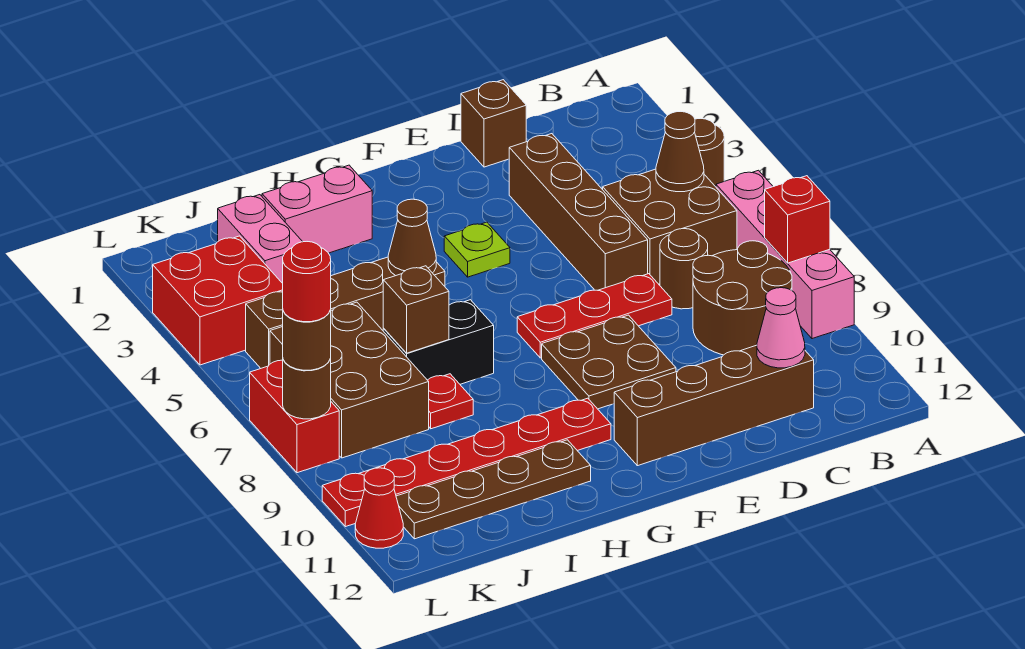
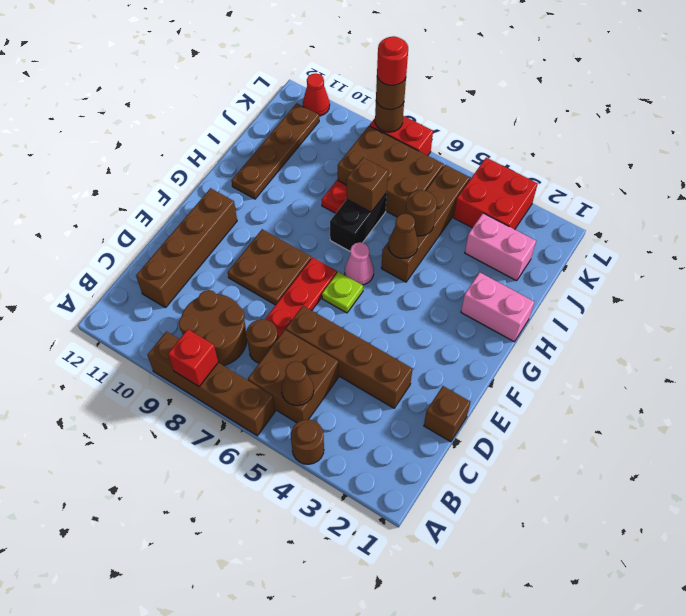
pink brick A6:A9 level 1 -> brown brick A6:A9 level 1
pink cone C11 level 2 -> pink cone G6 level 1
lime plate F4 level 1 -> lime plate F6 level 1
red plate G10:L10 level 1 -> none
pink brick H2:I2 level 1 -> pink brick H1:H2 level 1
none -> brown round brick I5 level 2

